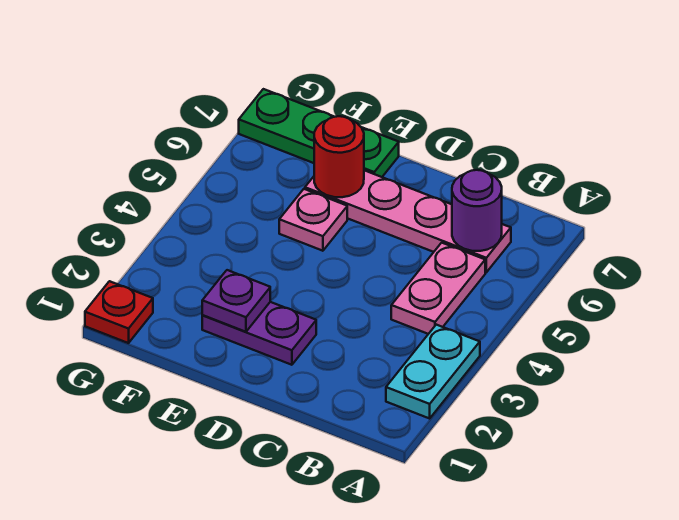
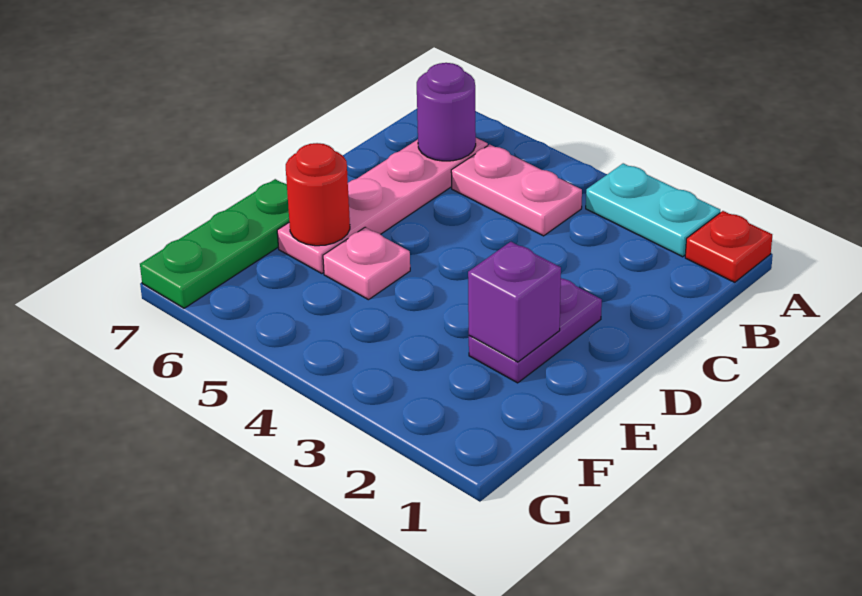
purple plate E2 level 2 -> purple brick E2 level 2
red plate G1 level 1 -> red plate A1 level 1

